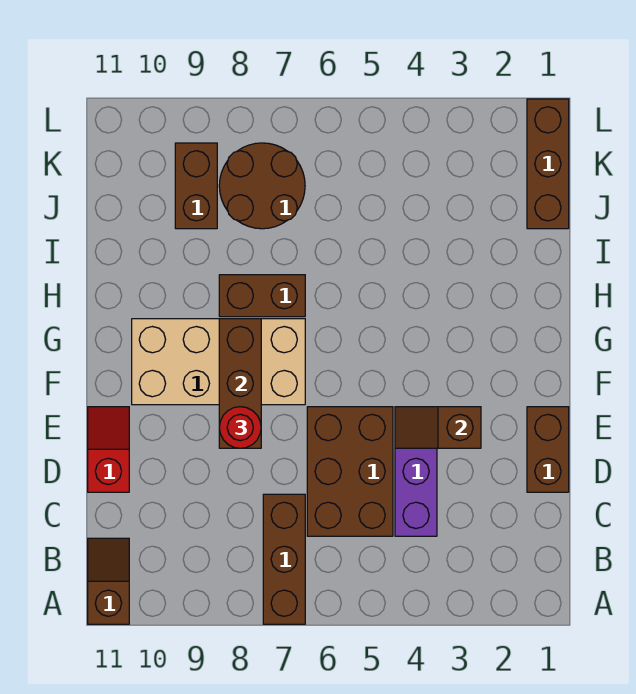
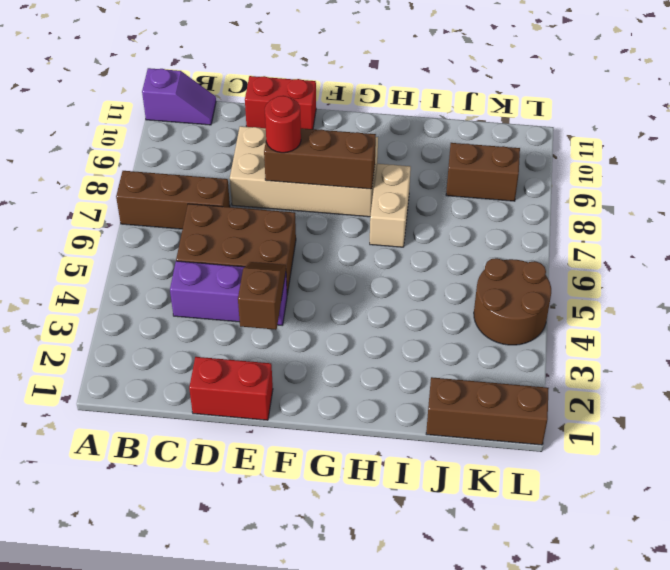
brown slope A11:B11 level 1 top A -> purple slope A11:B11 level 1 top A
brown brick D1:E1 level 1 -> red brick D1:E1 level 1
red slope D11:E11 level 1 top D -> red brick D11:E11 level 1
tan brick F7:G10 level 1 -> tan brick D8:G9 level 1
brown brick H7:H8 level 1 -> tan brick H7:H8 level 1
brown round brick J7:K8 level 1 -> brown round brick K4:L5 level 1

